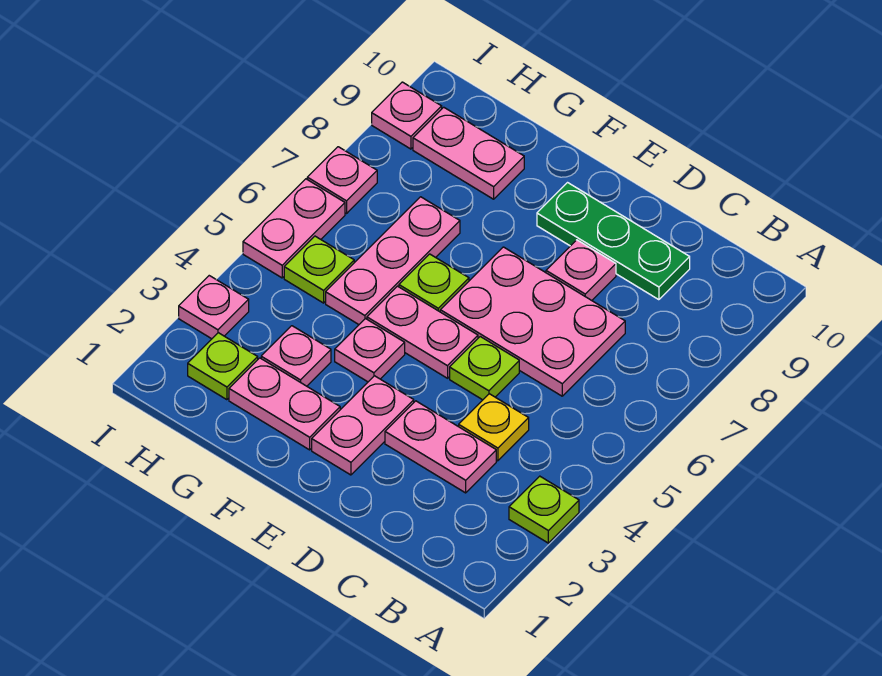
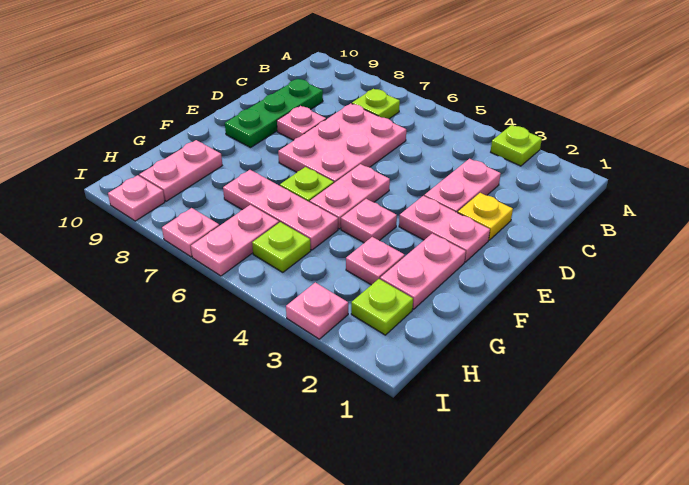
yellow plate C4 level 1 -> yellow plate D2 level 1
lime plate D5 level 1 -> lime plate B7 level 1
pink plate I5:I6 level 1 -> pink plate H6:I6 level 1

